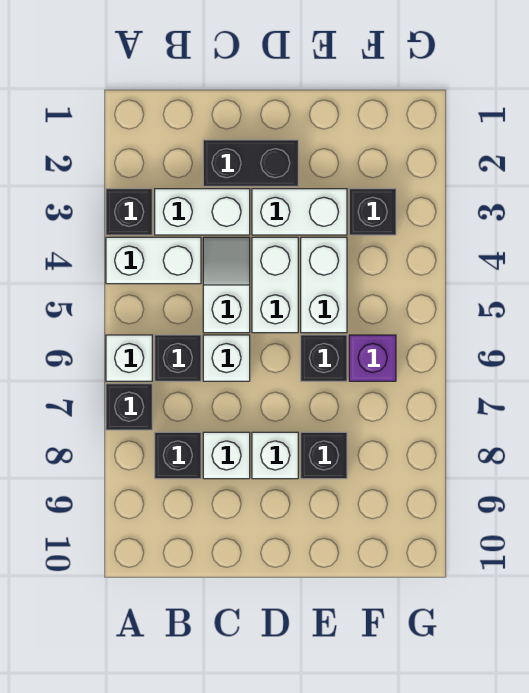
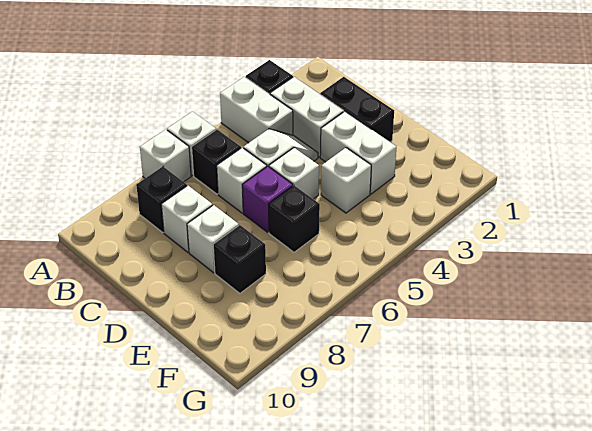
black brick A7 level 1 -> white brick A7 level 1
white brick D4:D5 level 1 -> white brick D5 level 1
white brick E4:E5 level 1 -> white brick E4 level 1
black brick F3 level 1 -> none
purple brick F6 level 1 -> purple brick D6 level 1

